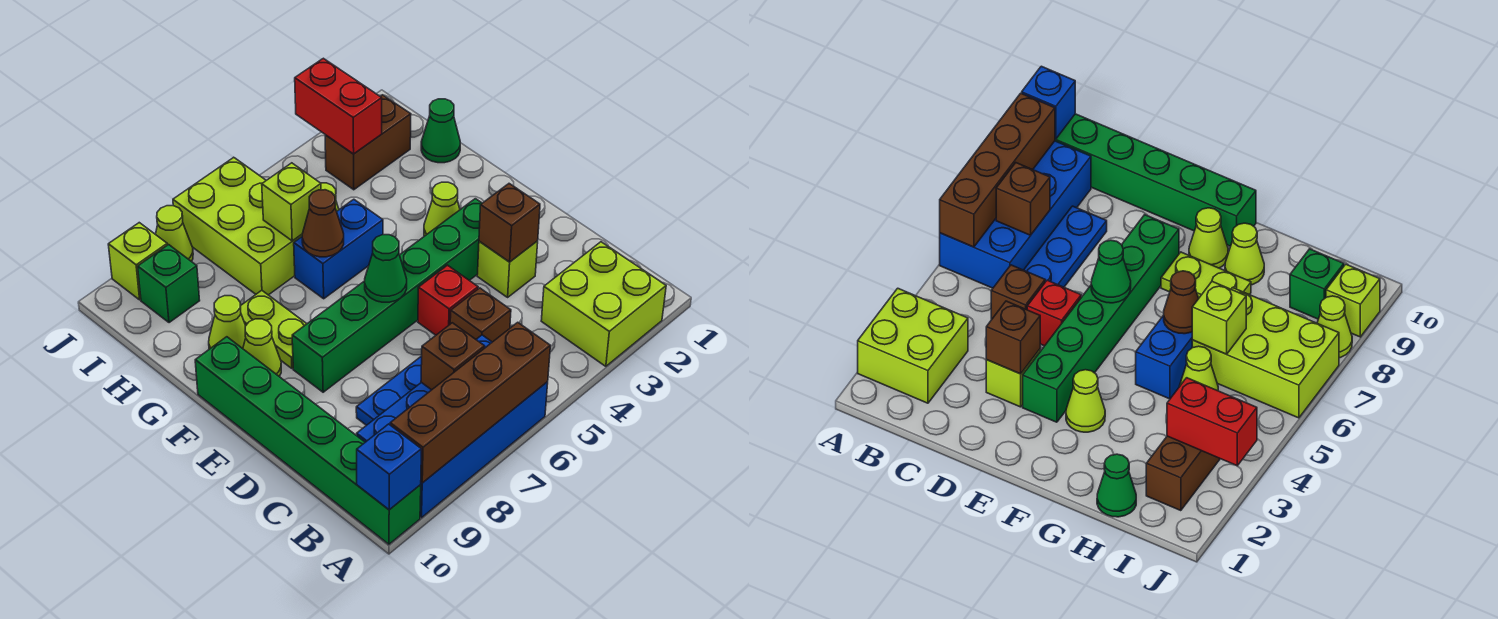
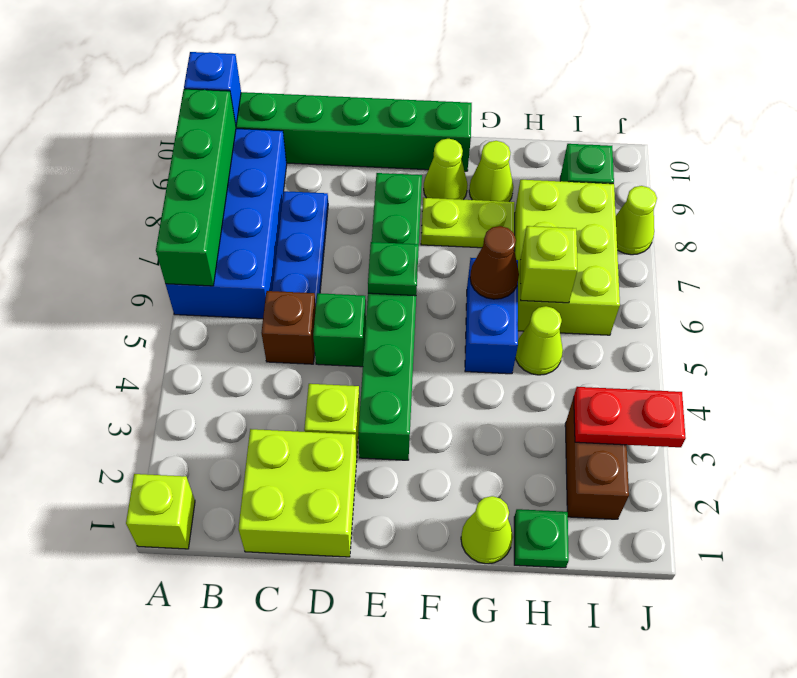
lime brick A2:B3 level 1 -> lime brick C1:D2 level 1
brown brick A6:A9 level 2 -> green brick A6:A9 level 2
brown brick B7 level 2 -> none
brown brick D3 level 2 -> none
red brick D5 level 1 -> green brick D5 level 1
green cone E6 level 2 -> green plate E6 level 2
lime cone F3 level 1 -> lime cone G1 level 1
green cone H1 level 1 -> green plate H1 level 1
lime brick H6:J7 level 1 -> lime brick H6:I8 level 1
red brick I3:J3 level 2 -> red plate I3:J3 level 2
lime brick J9 level 1 -> lime brick A1 level 1

